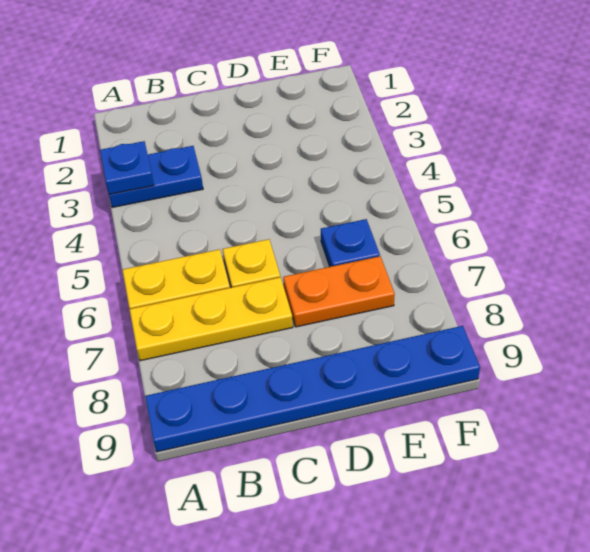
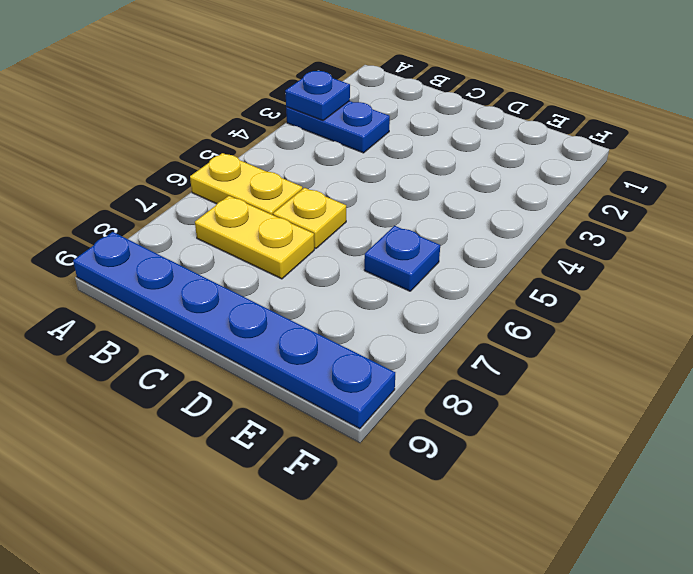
yellow plate A7:C7 level 1 -> yellow plate B7:C7 level 1
orange plate D7:E7 level 1 -> none

